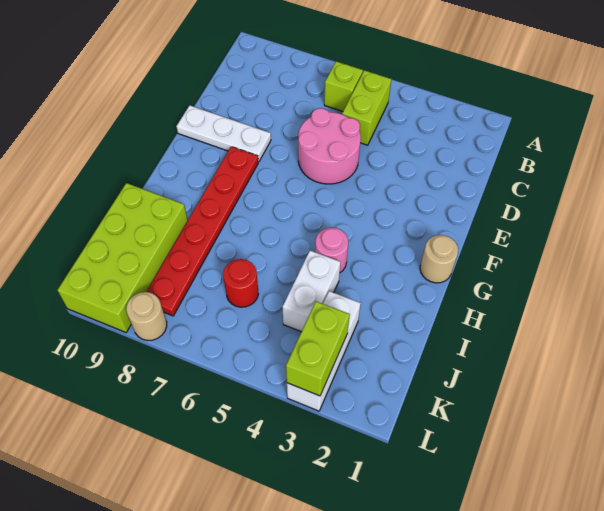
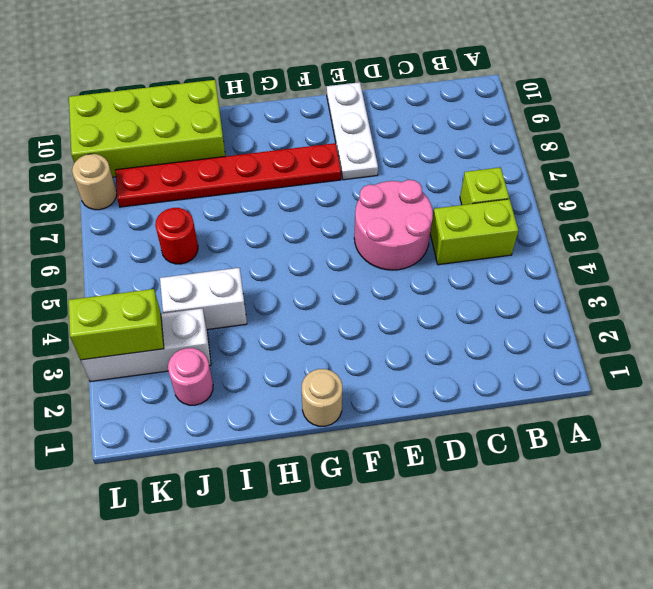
pink round brick H4 level 1 -> pink round brick J2 level 1

